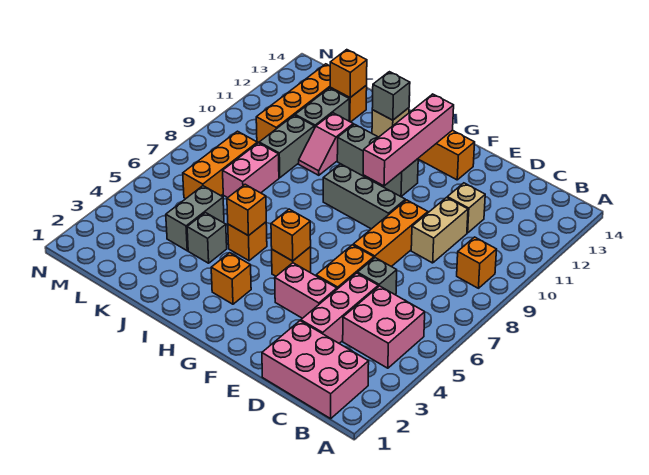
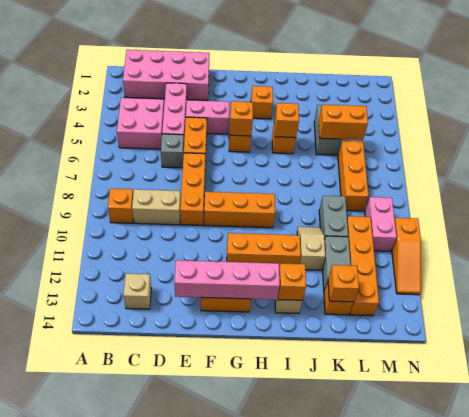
pink brick B1:D2 level 1 -> pink brick B1:E2 level 1
tan brick D9:D10 level 1 -> tan brick C9:D9 level 1
tan brick D11 level 1 -> tan brick C13 level 1
grey brick F9:H9 level 1 -> orange brick F9:H9 level 1
pink brick G10:G13 level 2 -> pink brick E13:H13 level 2
grey brick G11:I11 level 1 -> orange brick G11:I11 level 1
grey brick I13 level 2 -> orange brick I13 level 2
grey brick J4 level 1 -> none
pink slope J10:J11 level 1 top 11 -> tan slope J10:J11 level 1 top 11
none -> orange brick K5:L5 level 2
pink brick K7:K8 level 1 -> pink brick M9:M10 level 1
none -> orange slope N10:N12 level 1 top 10

